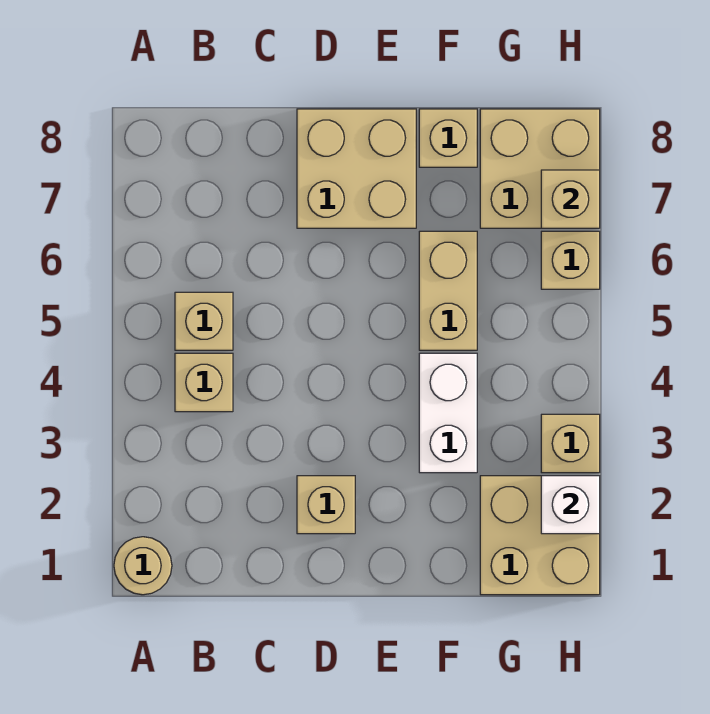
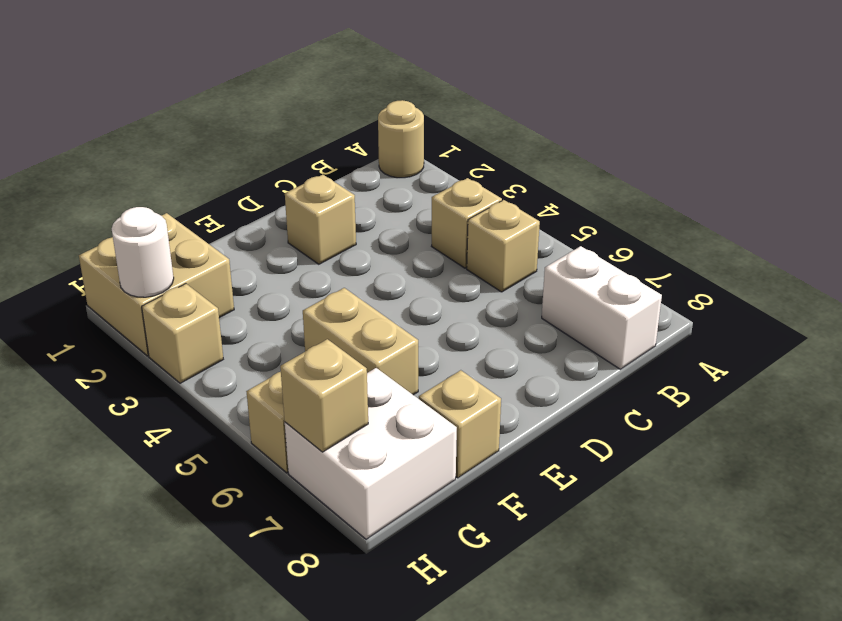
tan brick D7:E8 level 1 -> none
white brick F3:F4 level 1 -> white brick B7:B8 level 1
tan brick G7:H8 level 1 -> white brick G7:H8 level 1
white brick H2 level 2 -> white round brick H2 level 2

